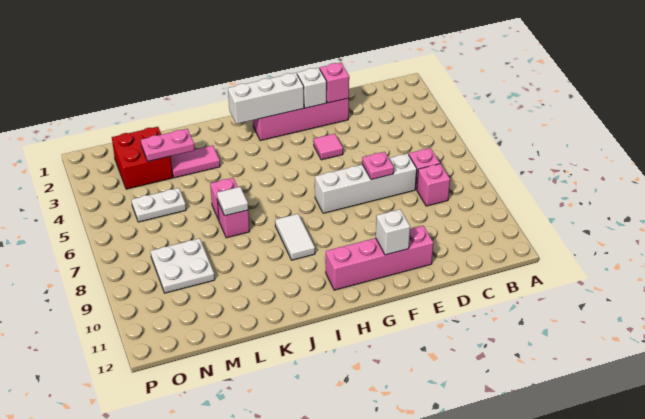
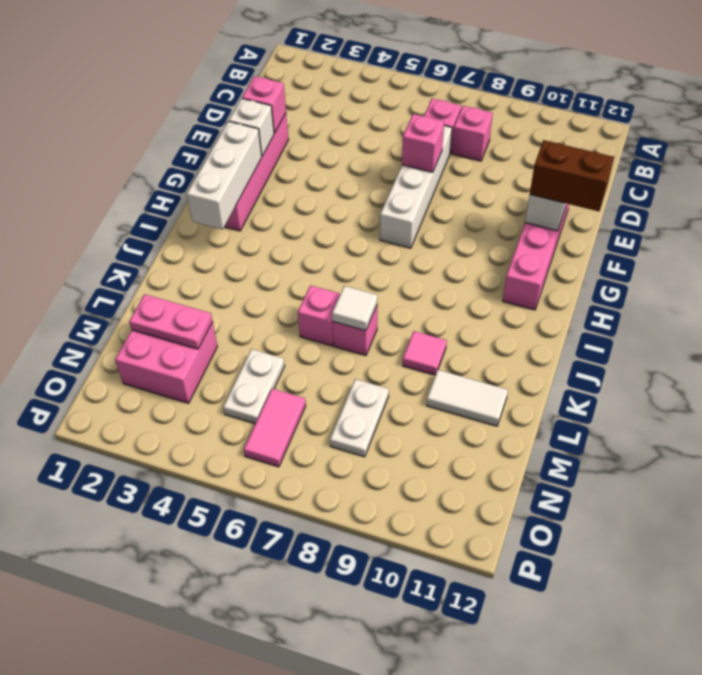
pink plate E7 level 2 -> pink brick E7 level 2
pink tile F4 level 1 -> pink tile K9 level 1
none -> brown brick F11:F12 level 3
white tile I8:I9 level 1 -> white tile L10:L11 level 1
pink tile K3:L3 level 1 -> pink tile N6:O6 level 1
pink plate L3:M3 level 2 -> pink plate M2:M3 level 2
red brick M2:N3 level 1 -> pink brick M2:N3 level 1
white plate M8:N9 level 1 -> white plate M8:N8 level 1

